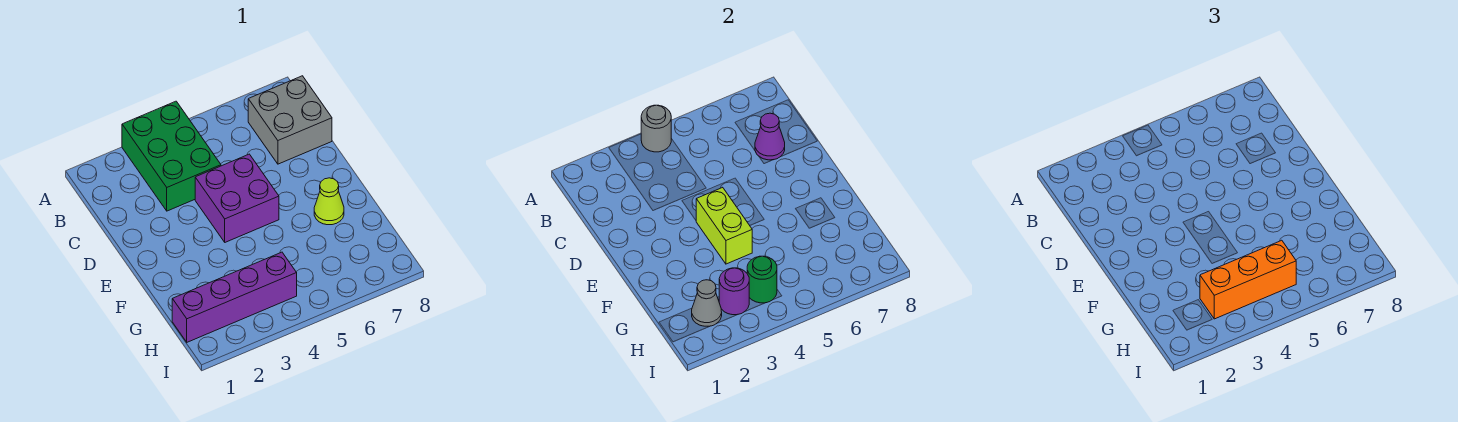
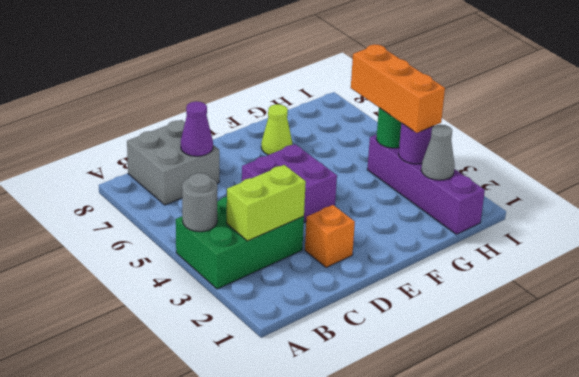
none -> orange brick D2 level 1
lime brick E4:F4 level 2 -> lime brick B3:C3 level 2

